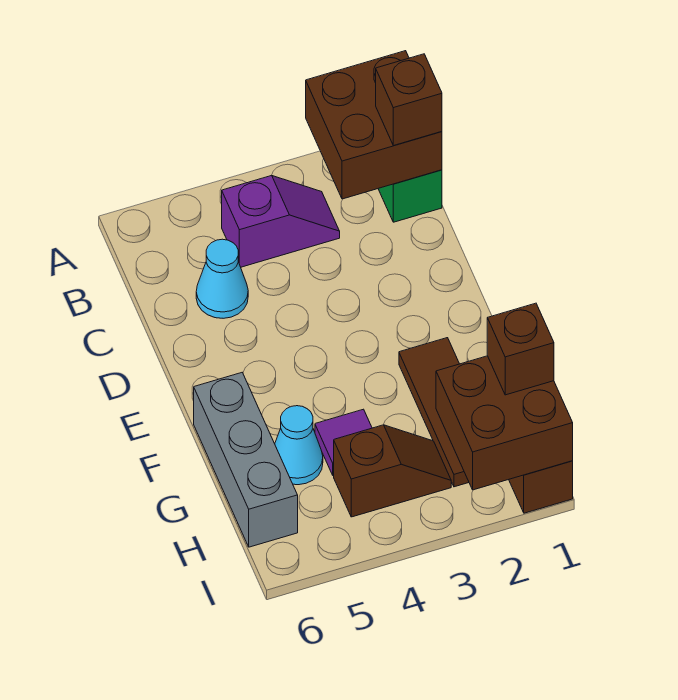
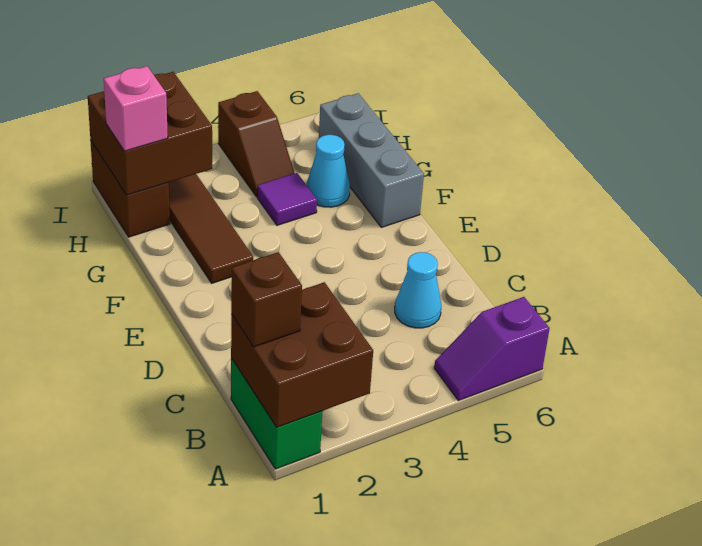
purple slope B3:B4 level 1 top 4 -> purple slope A5:A6 level 1 top 6
brown brick H1 level 3 -> pink brick H1 level 3
brown slope H3:H4 level 1 top 4 -> brown slope H4:I4 level 1 top I

